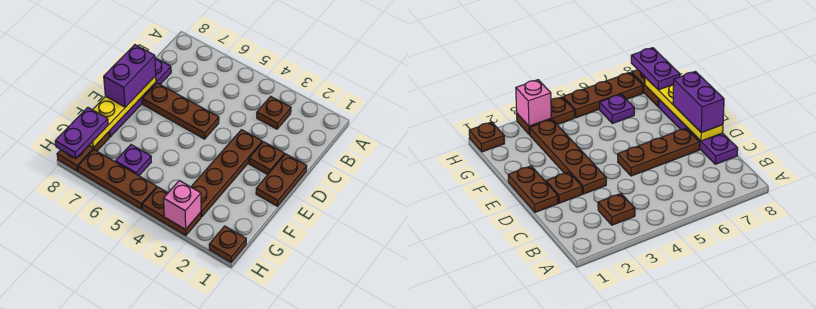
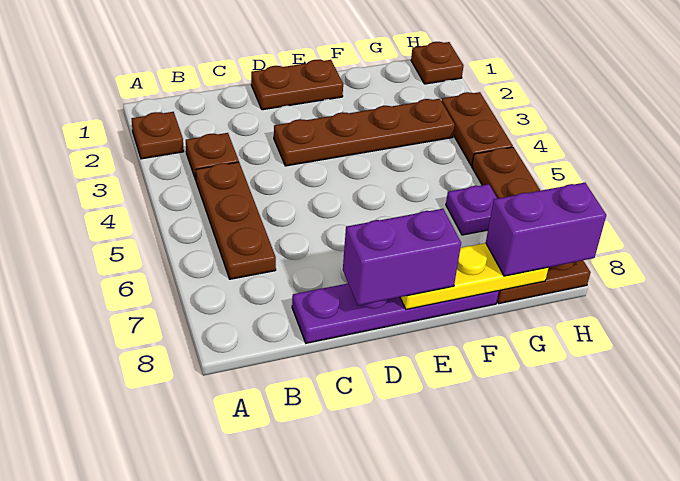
brown plate D2 level 1 -> brown plate A2 level 1
brown plate D5:D7 level 1 -> brown plate B4:B6 level 1
yellow plate D8:G8 level 2 -> yellow plate E8:G8 level 2
purple plate G8:H8 level 3 -> purple brick G8:H8 level 3
pink brick H3 level 2 -> none

